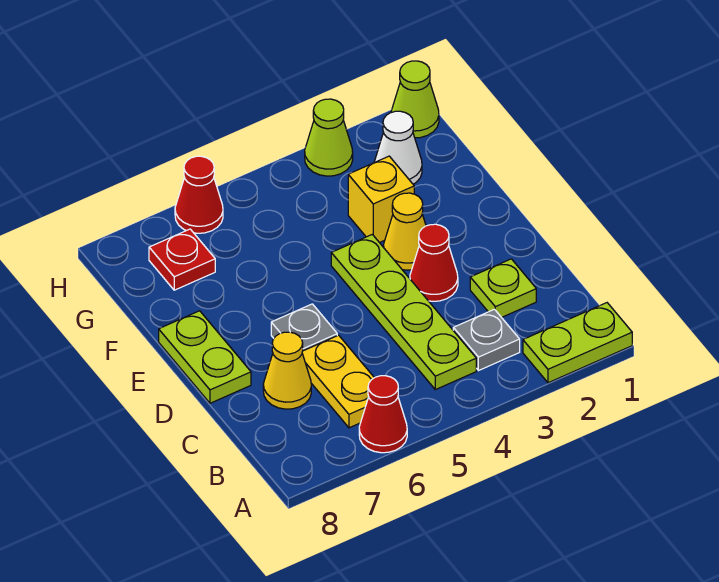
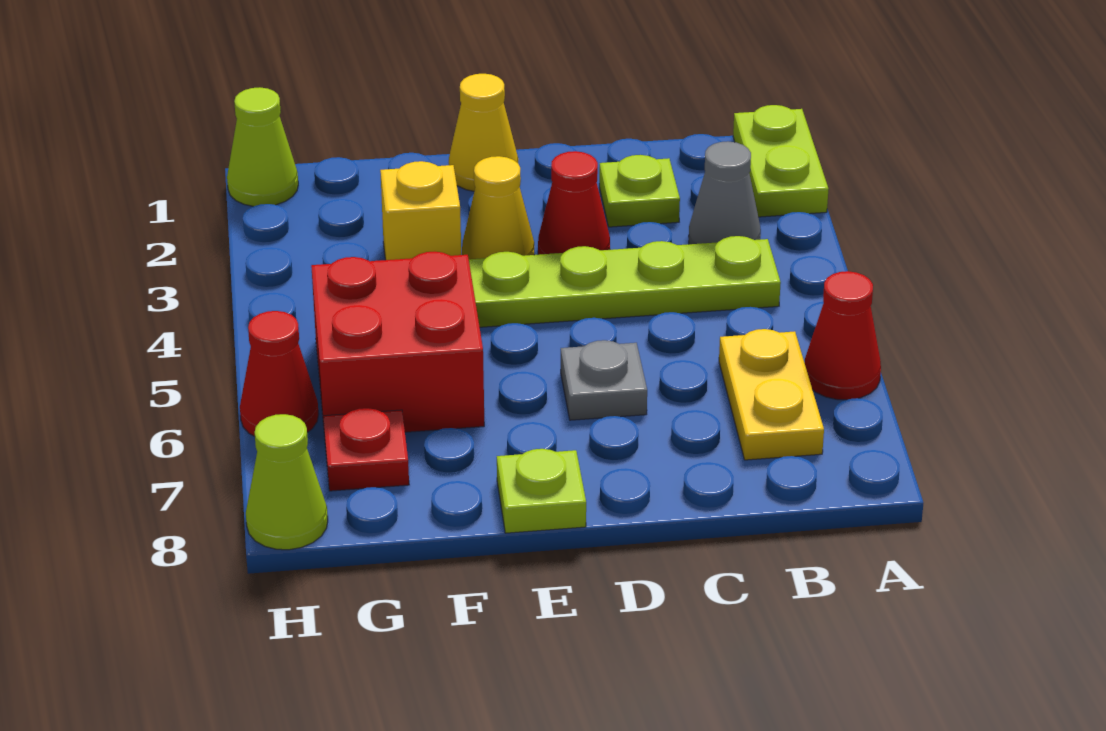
grey plate B3 level 1 -> grey cone B3 level 1
yellow plate B6:C6 level 1 -> yellow plate B6:B7 level 1
yellow cone C7 level 1 -> yellow cone E1 level 1
lime plate D8:E8 level 1 -> lime plate E8 level 1
none -> red brick F5:G6 level 1
white cone G2 level 1 -> none
lime cone H3 level 1 -> lime cone H8 level 1

